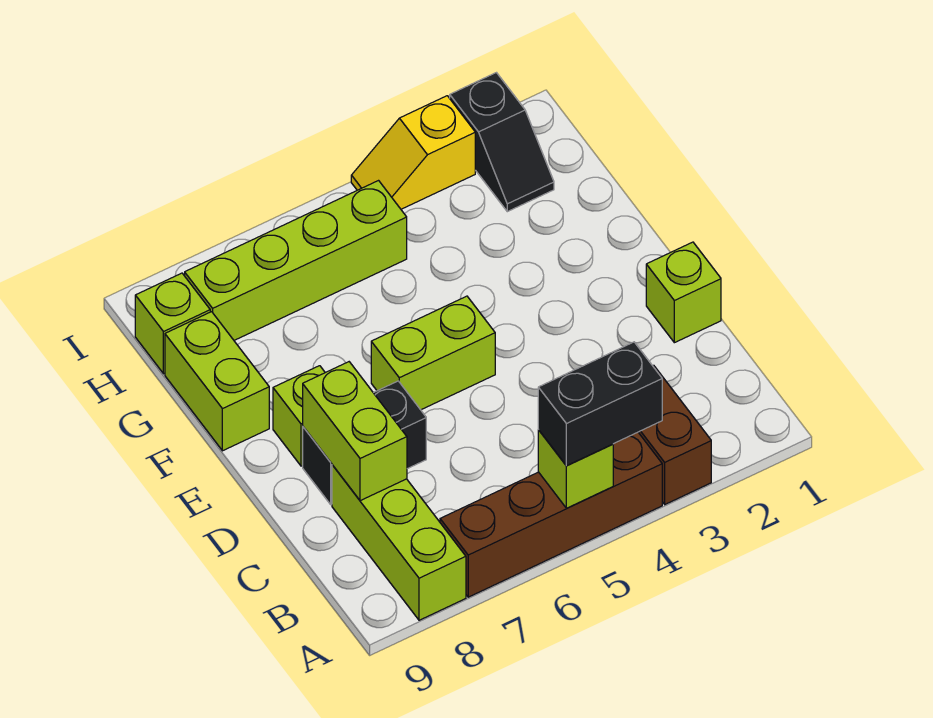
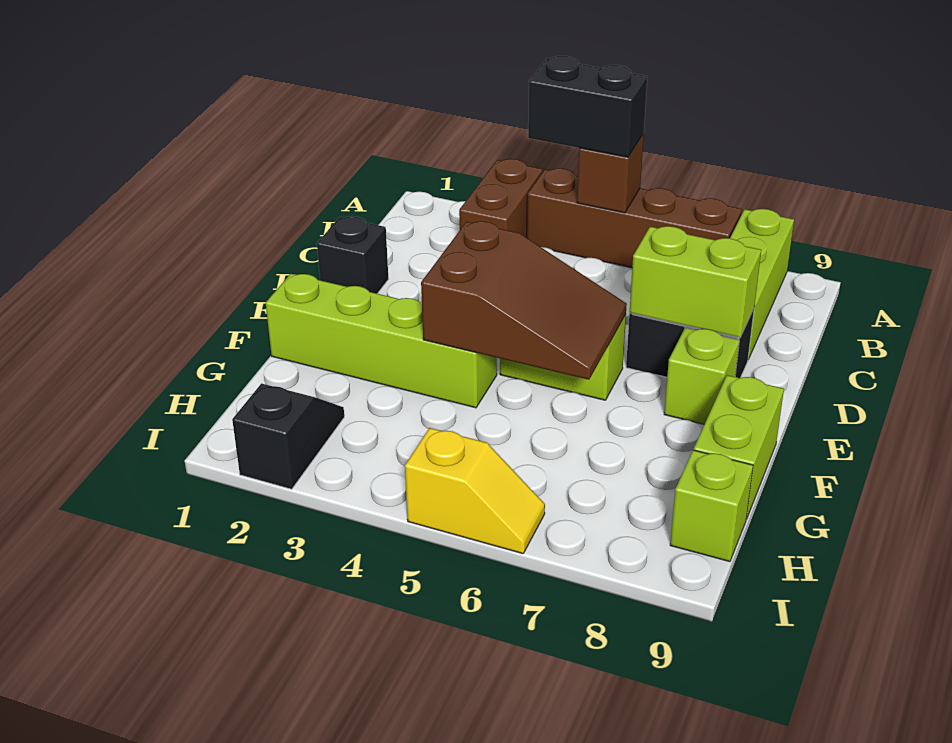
lime brick A5 level 2 -> brown brick A5 level 2
lime brick C8:D8 level 2 -> lime brick D7:D8 level 2
lime brick D1 level 1 -> black brick D1 level 1
none -> brown slope E4:F6 level 2 top 4
lime brick H5:H8 level 1 -> lime brick F1:F4 level 1
yellow slope I3:I4 level 1 top 3 -> yellow slope I5:I6 level 1 top 5

